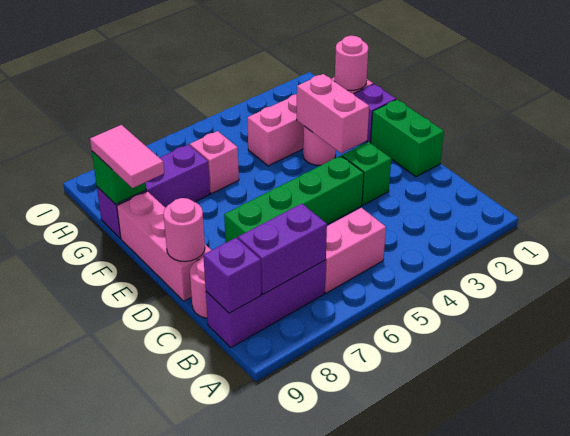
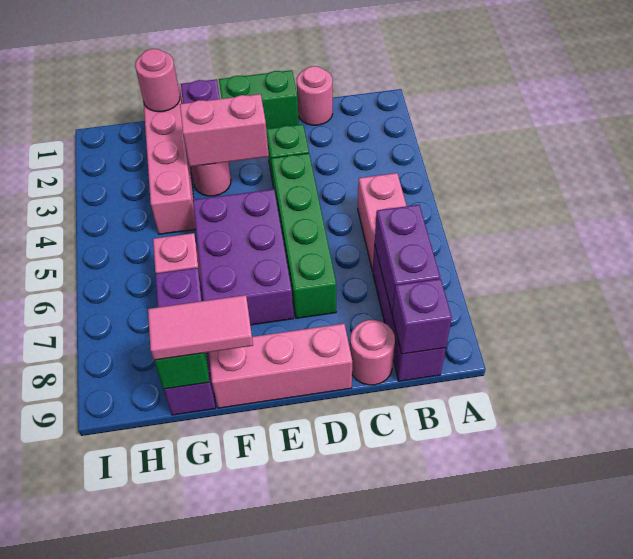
pink round brick D9 level 2 -> pink round brick C1 level 1
none -> purple brick E5:F7 level 1

